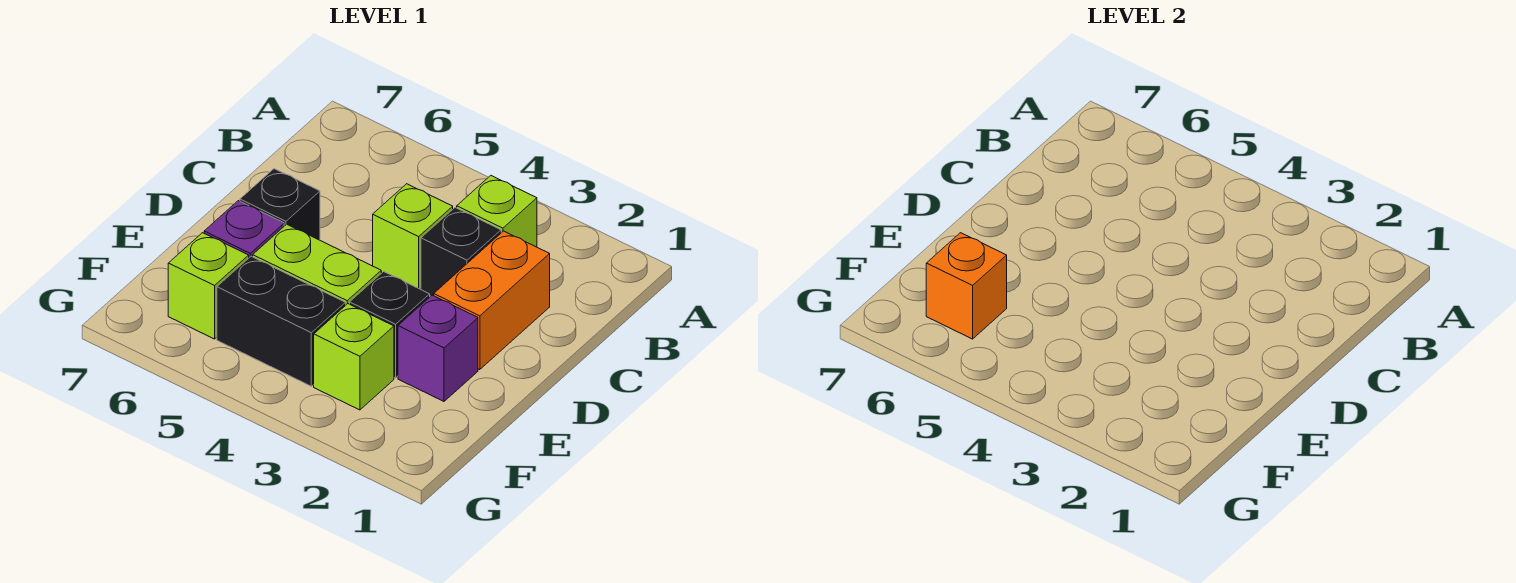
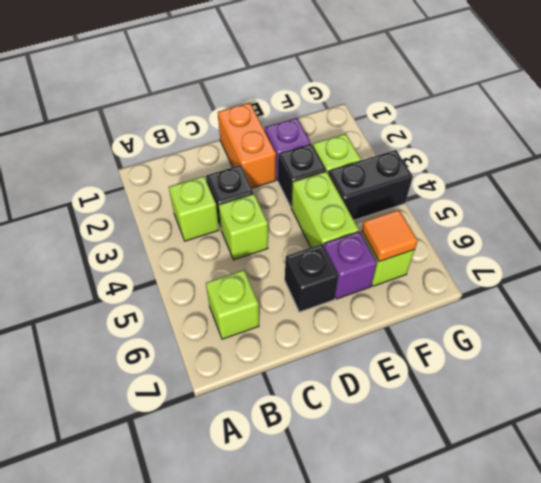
none -> lime brick B6 level 1
orange brick C2:D2 level 1 -> orange brick D1:D2 level 1
black brick F4:F5 level 1 -> black brick F4:G4 level 1
orange brick F6 level 2 -> orange tile F6 level 2

